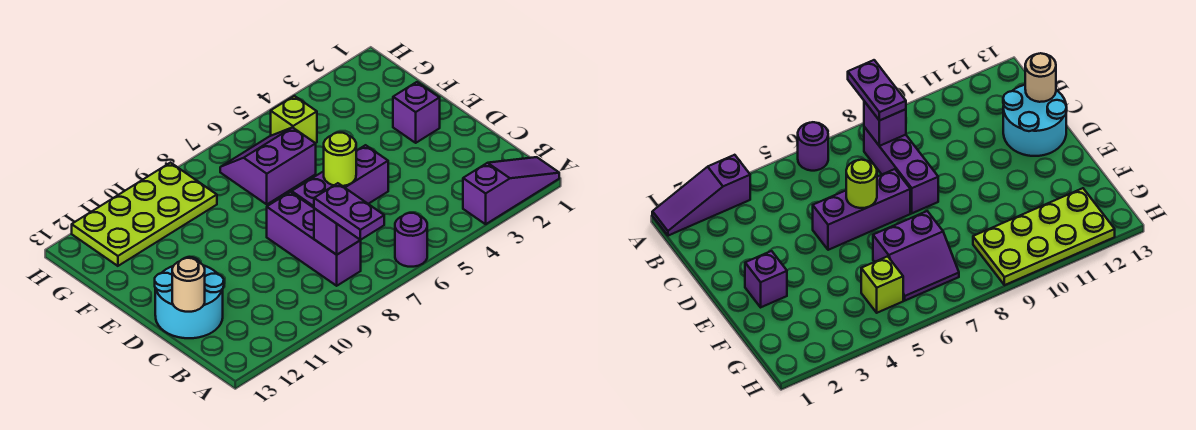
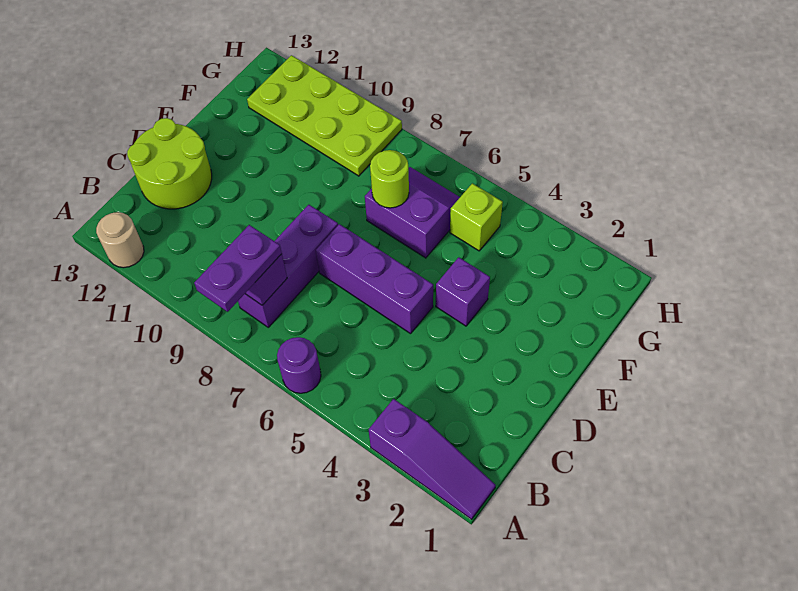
cyan round brick C12:D13 level 1 -> lime round brick C12:D13 level 1
tan round brick C13 level 2 -> tan round brick A12 level 1
lime round brick D6 level 2 -> lime round brick F7 level 2
purple brick E2 level 1 -> purple brick E4 level 1

